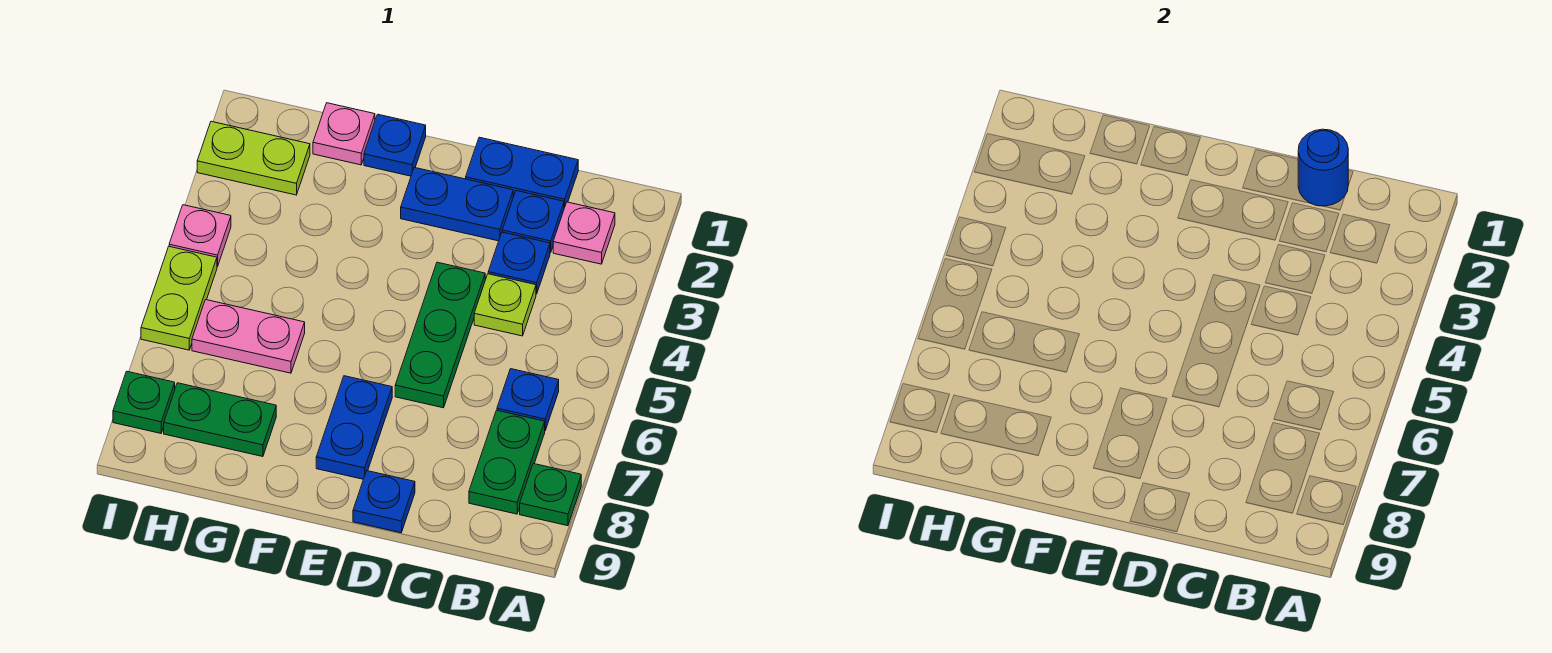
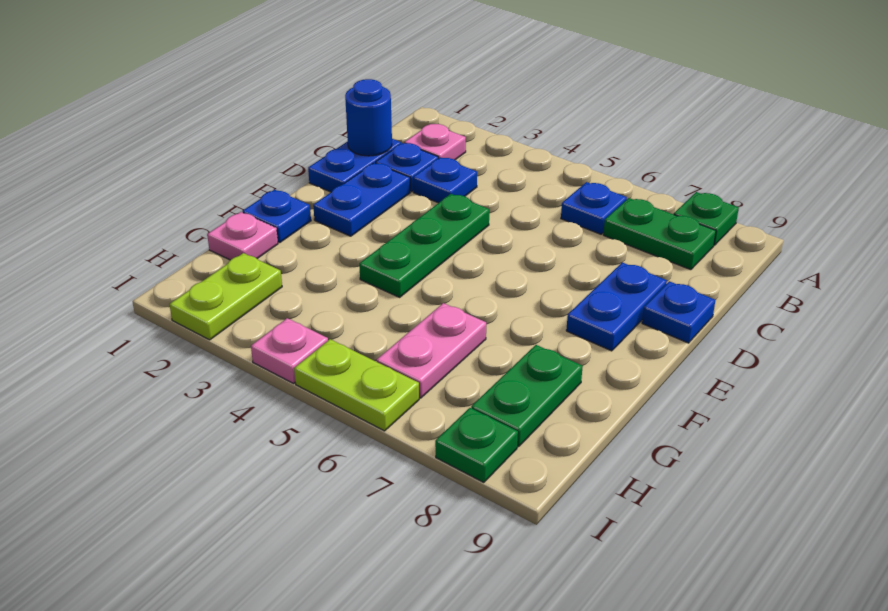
lime plate C4 level 1 -> none
green plate D4:D6 level 1 -> green plate D4:F4 level 1
blue plate E7:E8 level 1 -> blue plate D8:E8 level 1

